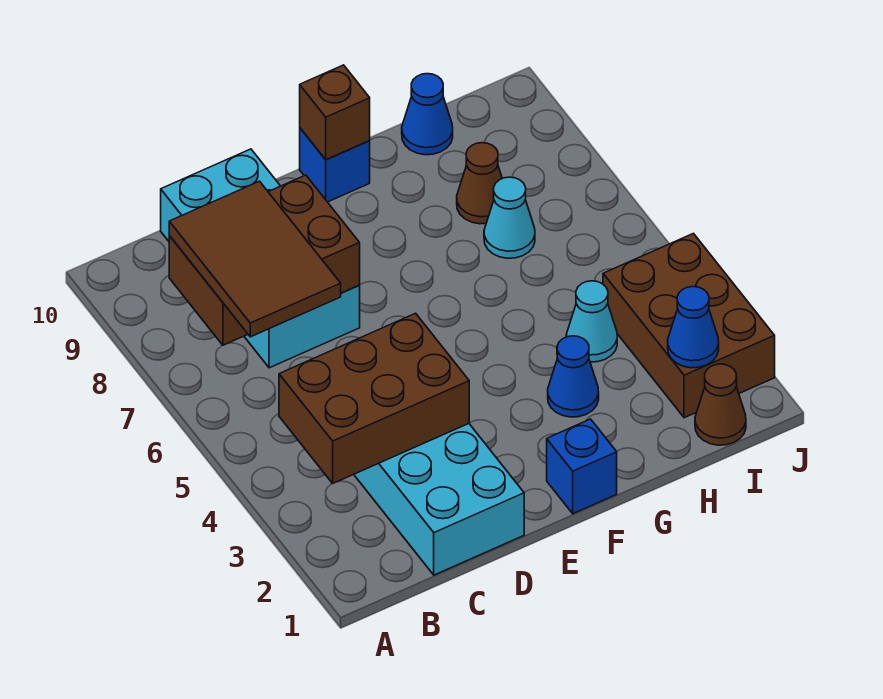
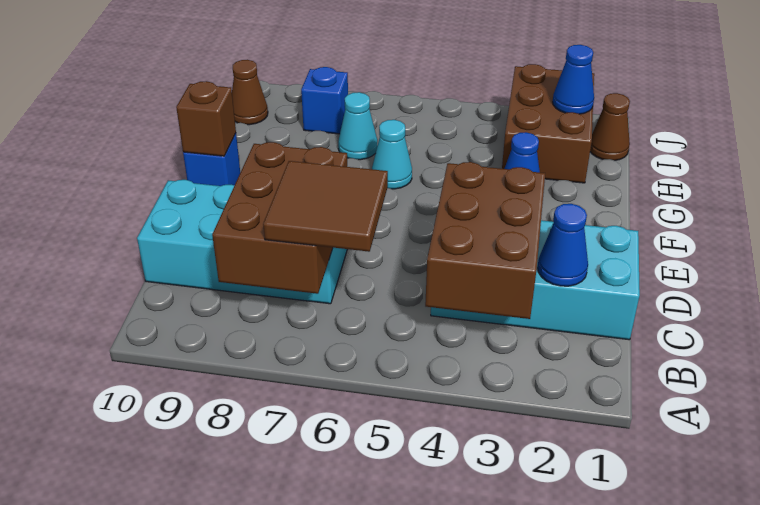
brown tile B6:C8 level 3 -> brown tile B6:C7 level 3
blue brick F1 level 1 -> blue brick I8 level 1
cyan cone H4 level 1 -> cyan cone G6 level 1
brown cone H8 level 1 -> brown cone I10 level 1
blue cone H10 level 1 -> blue cone C2 level 2
brown brick I2:J4 level 1 -> brown brick H2:J3 level 1

